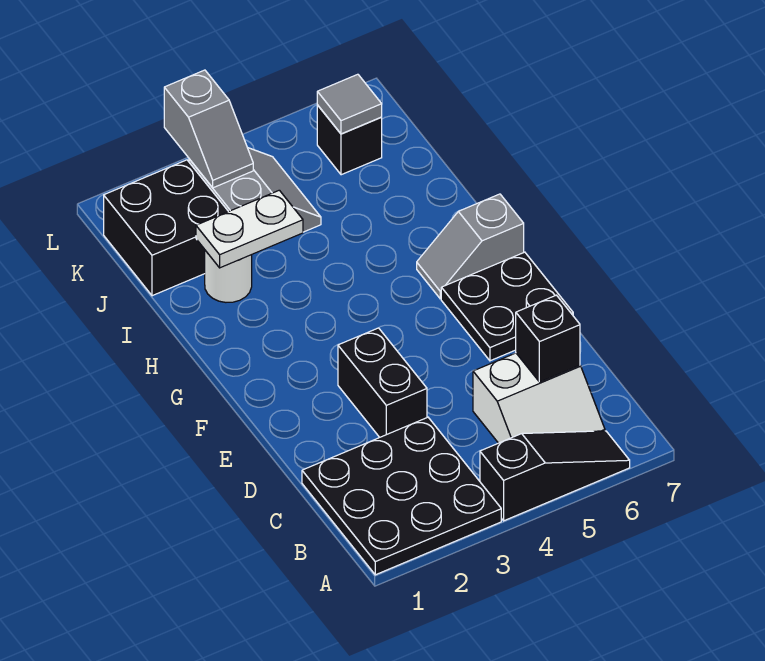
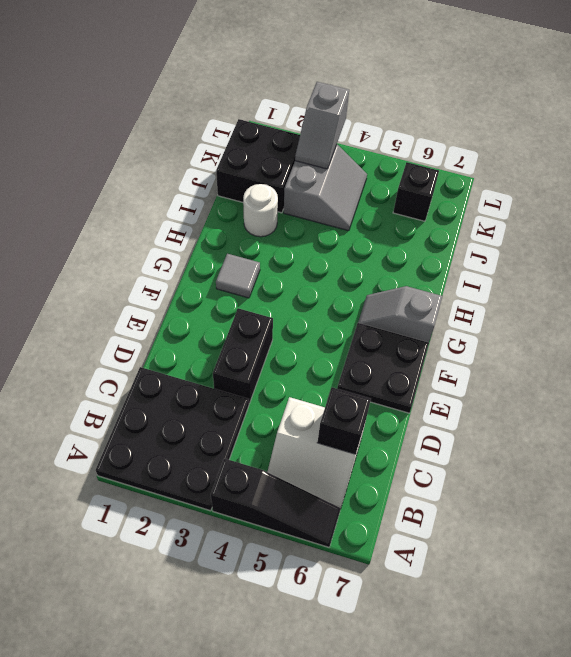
white plate I2:I3 level 2 -> none
grey tile K6 level 2 -> grey tile G2 level 1

